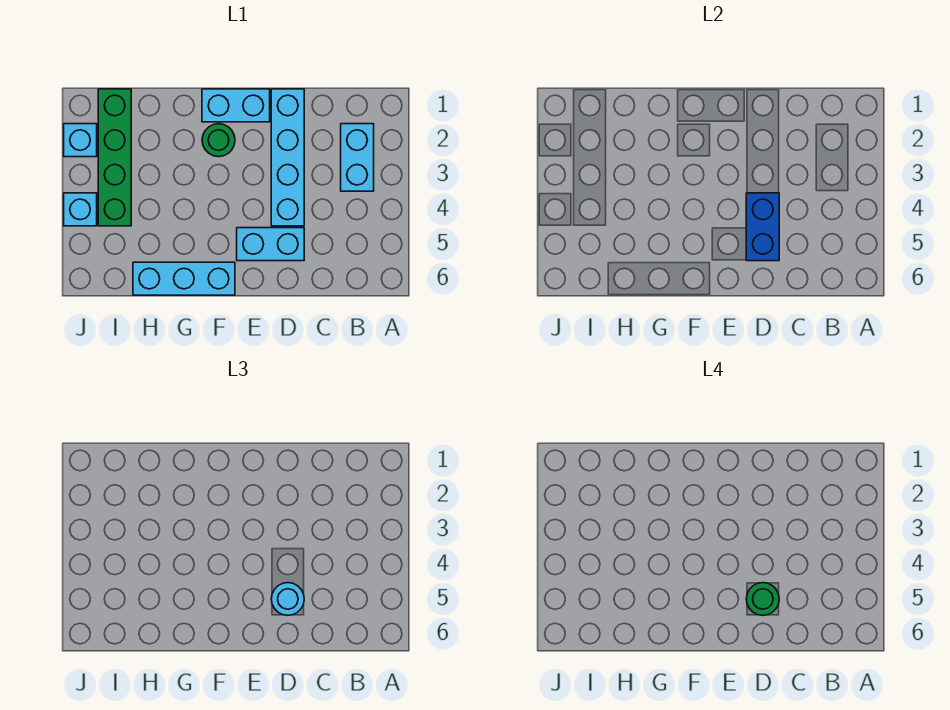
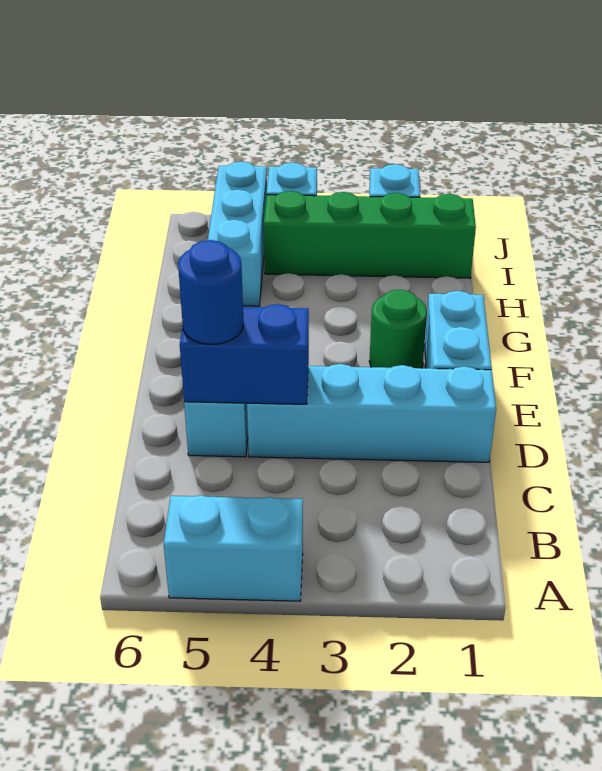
cyan brick B2:B3 level 1 -> cyan brick A4:A5 level 1
cyan round brick D5 level 3 -> blue round brick D5 level 3
green round brick D5 level 4 -> none
cyan brick F6:H6 level 1 -> cyan brick H5:J5 level 1

